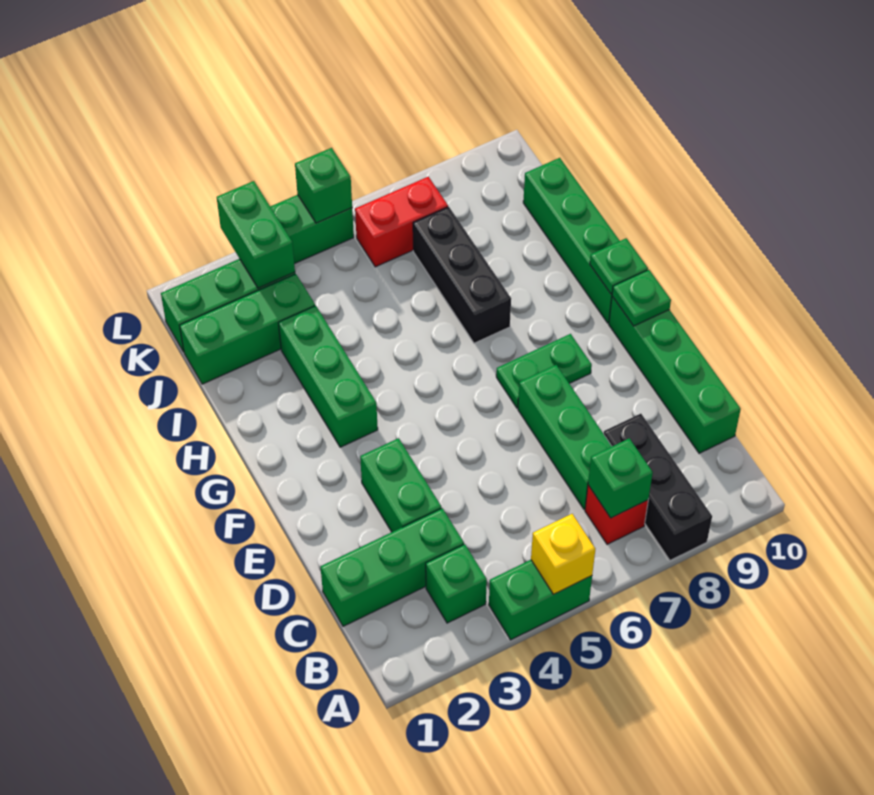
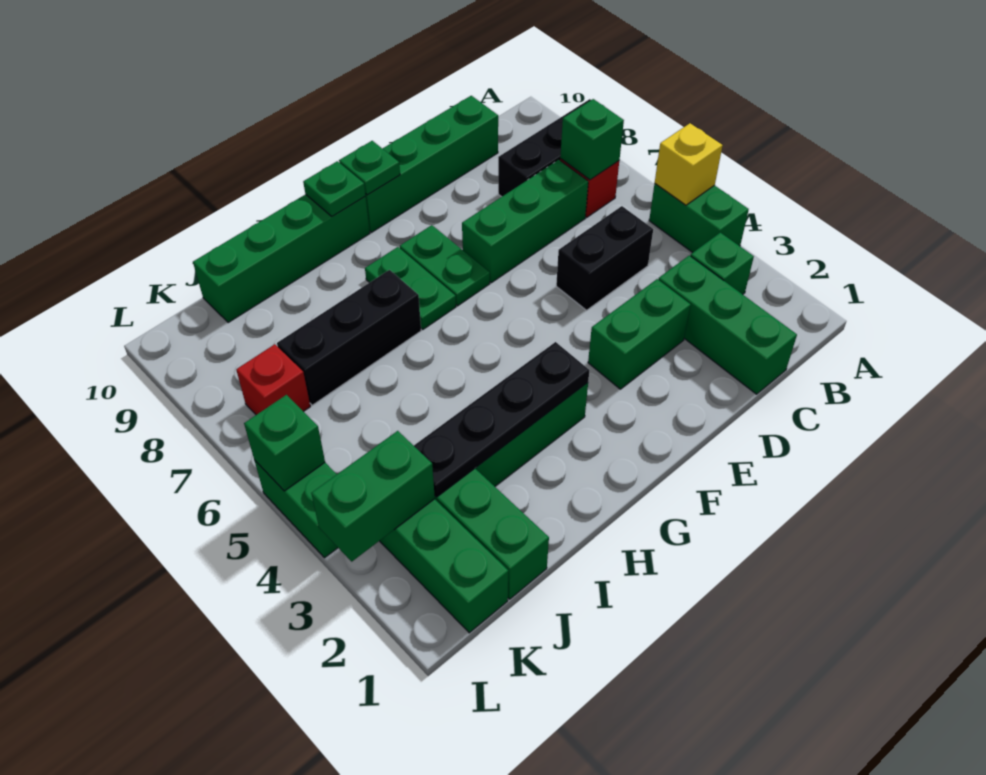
none -> black brick C5:D5 level 1
none -> black plate G3:J3 level 2
none -> green plate G7:G8 level 1
red brick K6:K7 level 1 -> red brick K7 level 1

